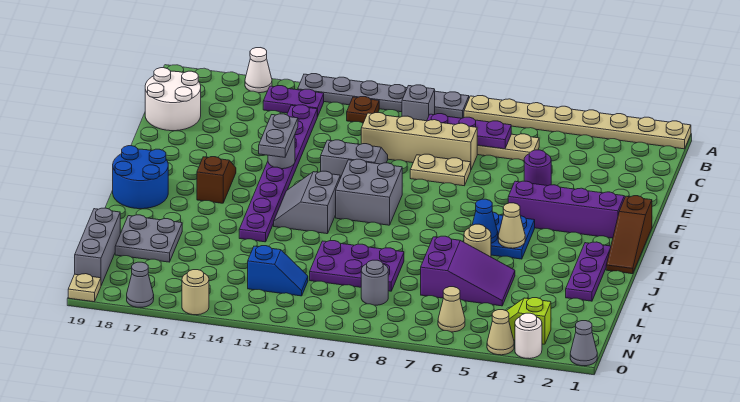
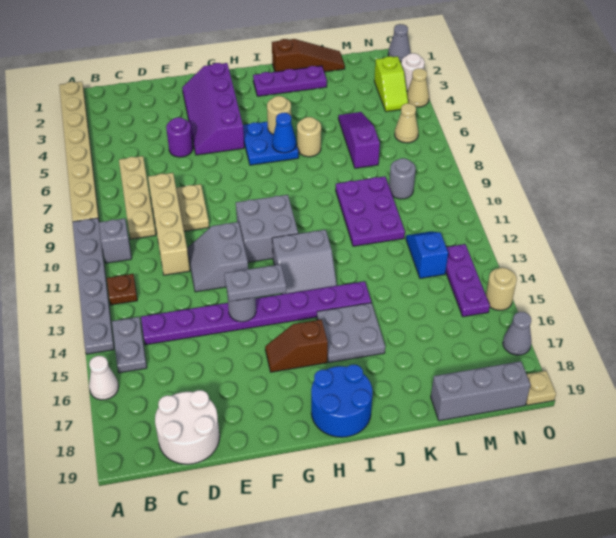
purple plate B14:B15 level 1 -> grey plate B14:B15 level 1
purple plate C7:C9 level 2 -> purple plate N13:N15 level 1
brown slope G1:I1 level 1 top G -> brown slope J1:L1 level 1 top J
tan cone I5 level 2 -> tan round brick I5 level 2
purple slope K5:L7 level 1 top 7 -> purple slope L5:L7 level 1 top 7
grey plate K17:L18 level 1 -> grey plate I15:J16 level 1

